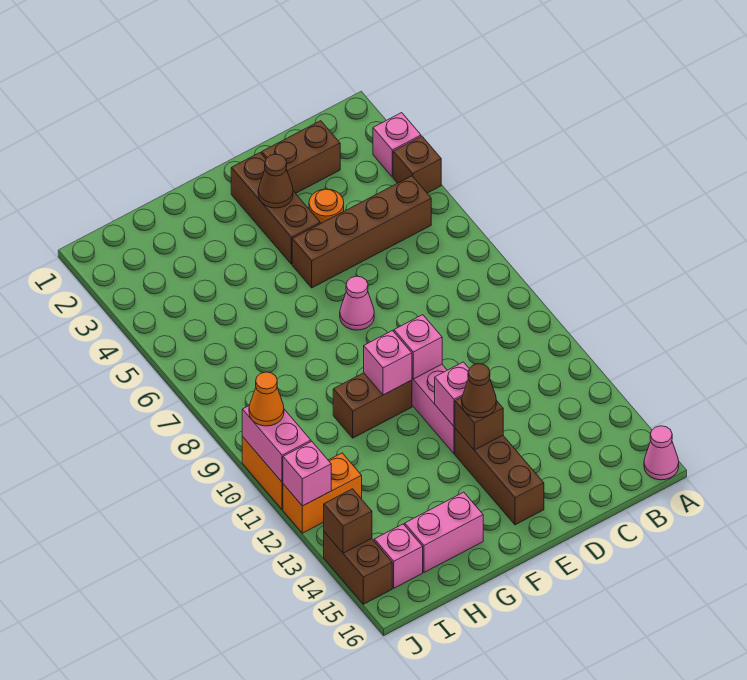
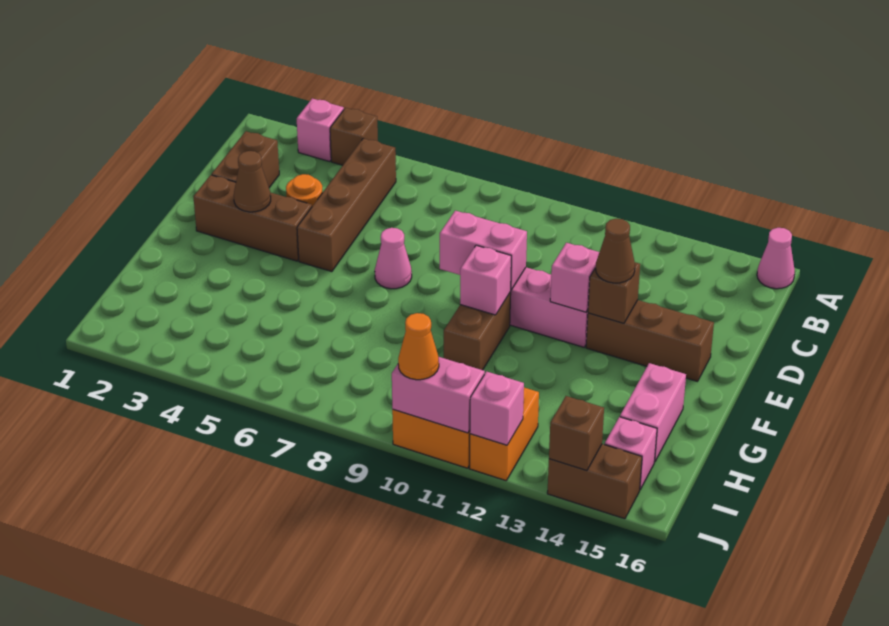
pink brick E10 level 2 -> pink brick E9:E10 level 2

